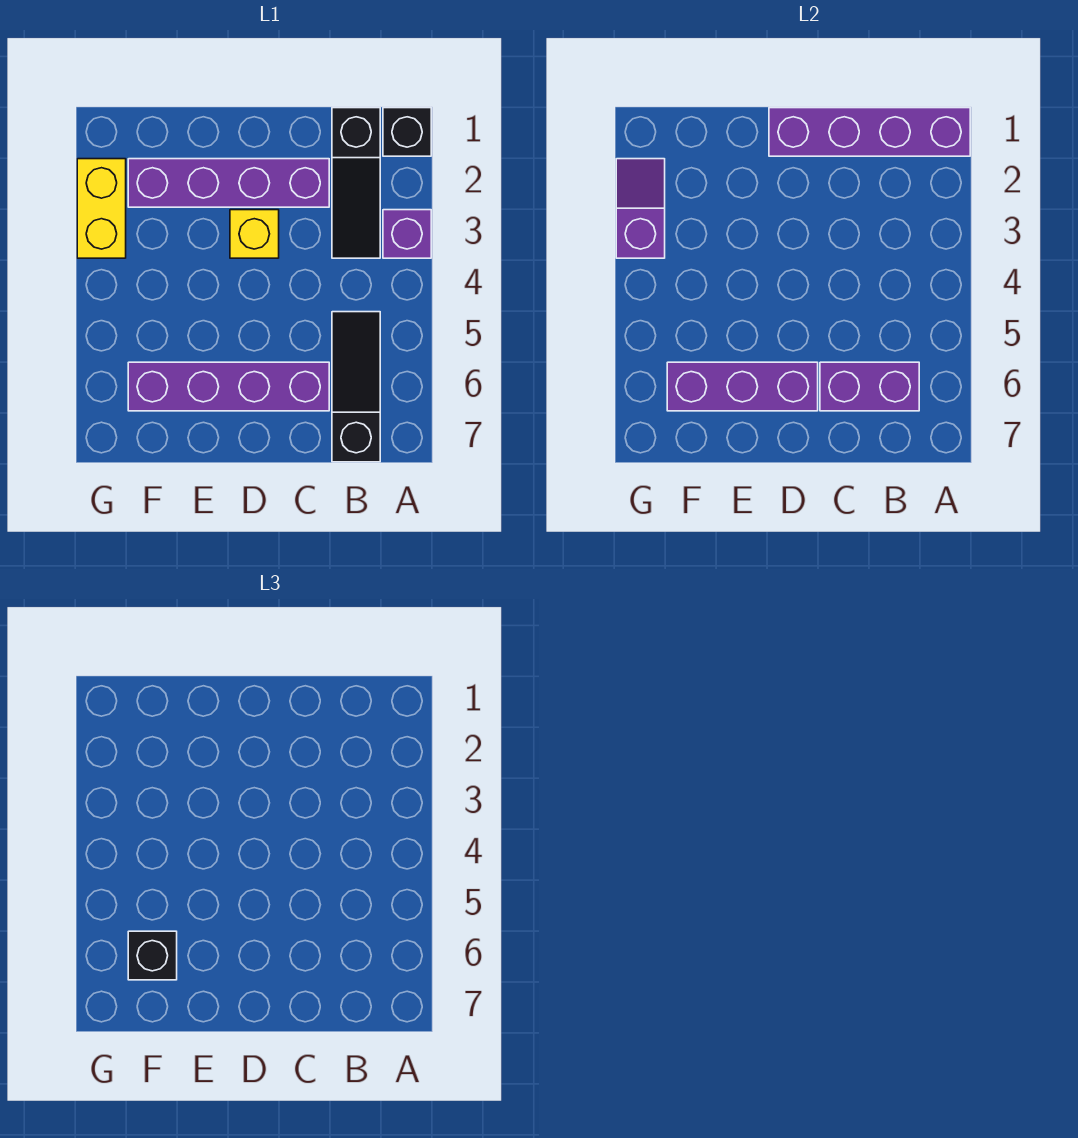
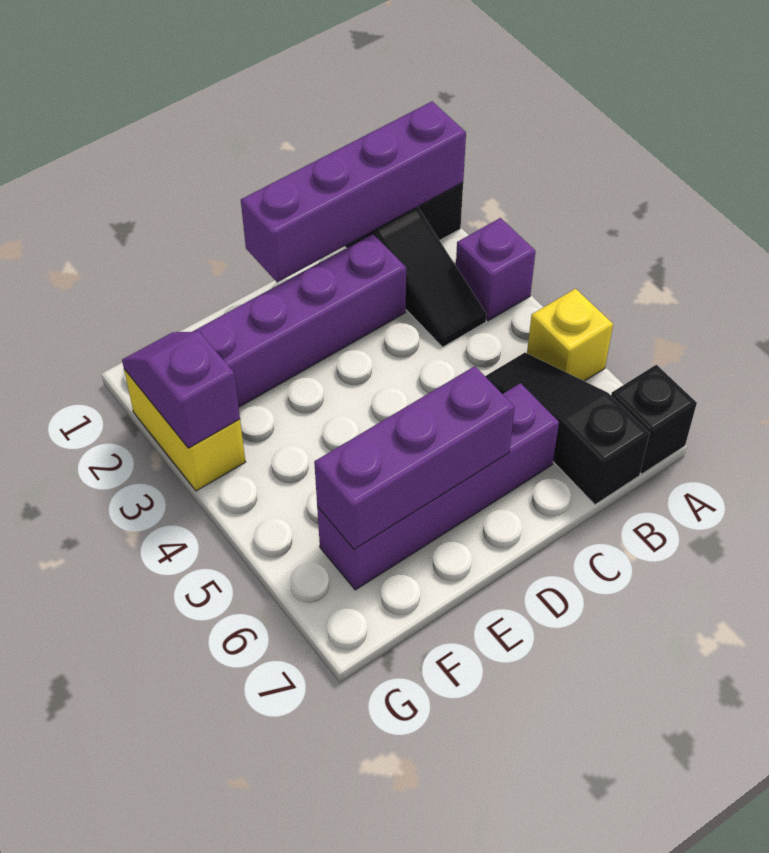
purple brick B6:C6 level 2 -> none
yellow brick D3 level 1 -> yellow brick A5 level 1
black brick F6 level 3 -> black brick A7 level 1

